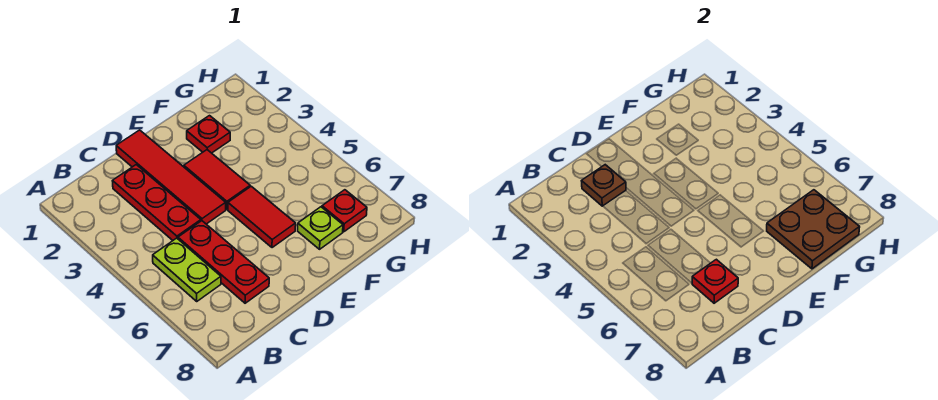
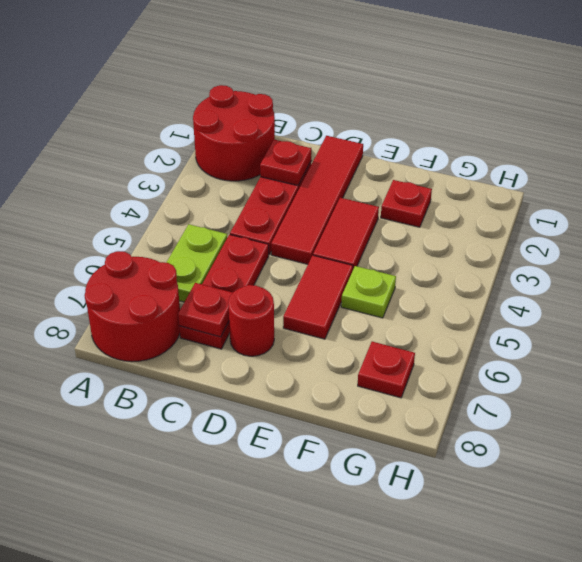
none -> red round brick A1:B2 level 1
none -> red round brick A7:B8 level 1
brown plate C2 level 2 -> red plate C2 level 2
none -> red round brick D7 level 1
lime plate F7 level 1 -> lime plate F5 level 1
brown plate F7:G8 level 2 -> none

